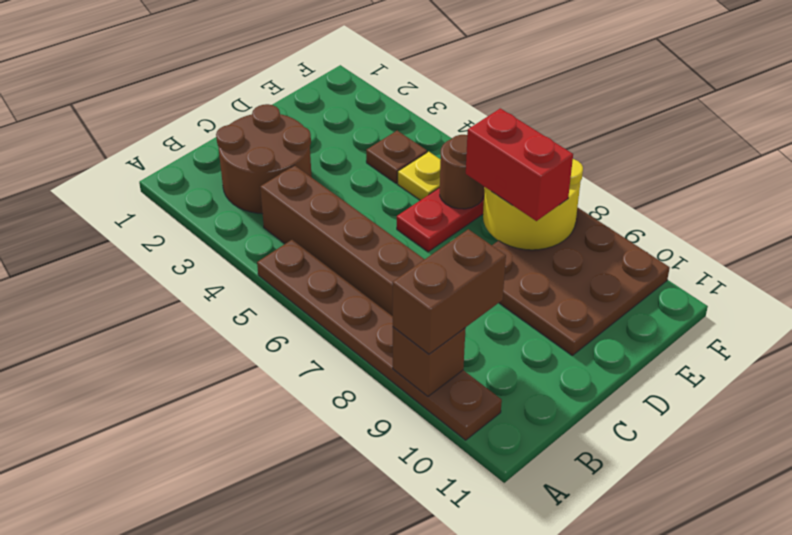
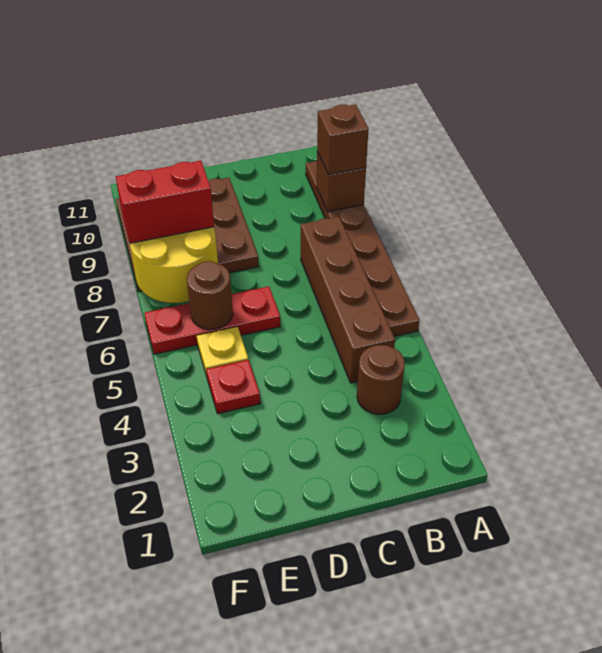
brown brick A9:B9 level 3 -> brown brick A9 level 3
brown round brick B2:C3 level 1 -> brown round brick B3 level 1
brown plate E4 level 1 -> red plate E4 level 1
red brick E7:E8 level 3 -> red brick E8:F8 level 3

